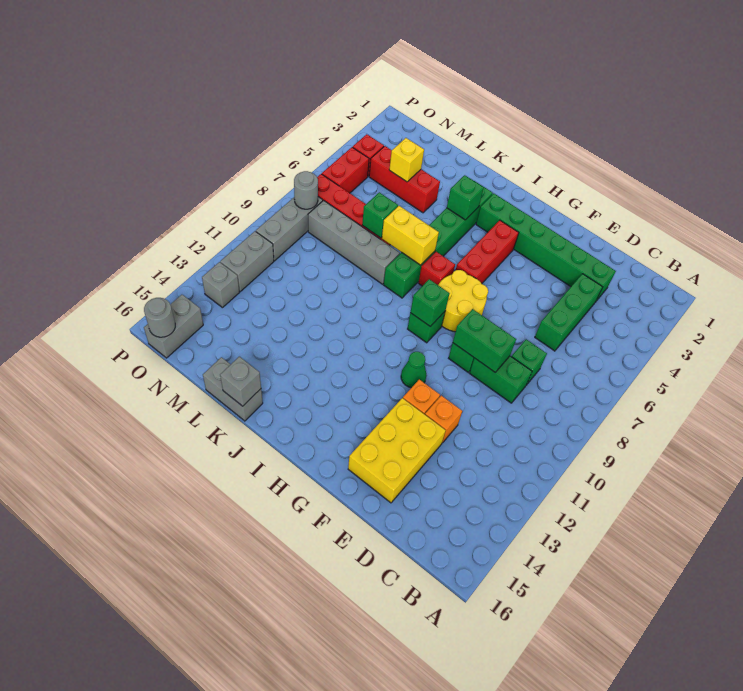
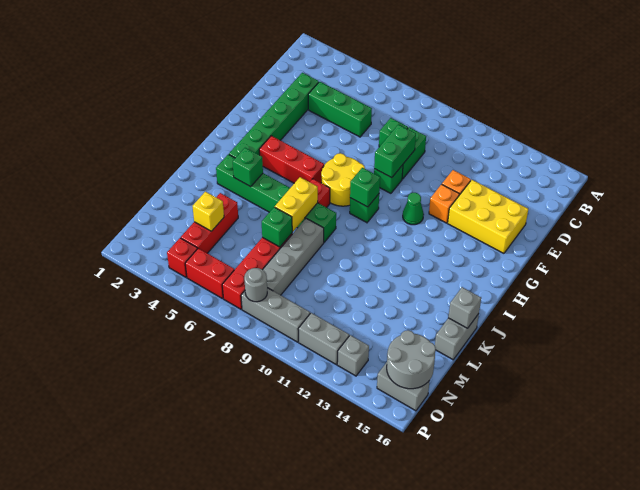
grey round brick O16 level 2 -> grey round brick N15:O16 level 2

